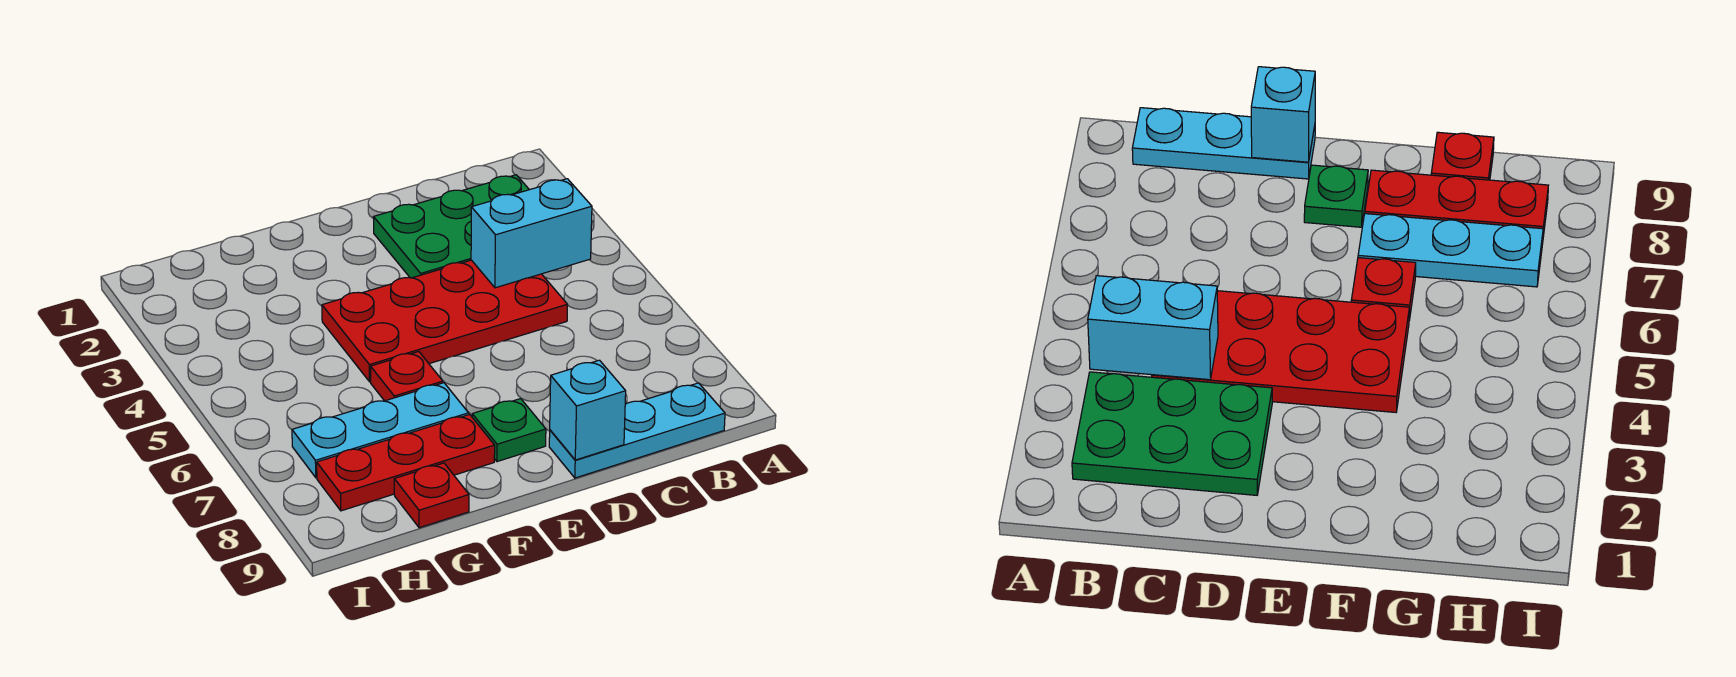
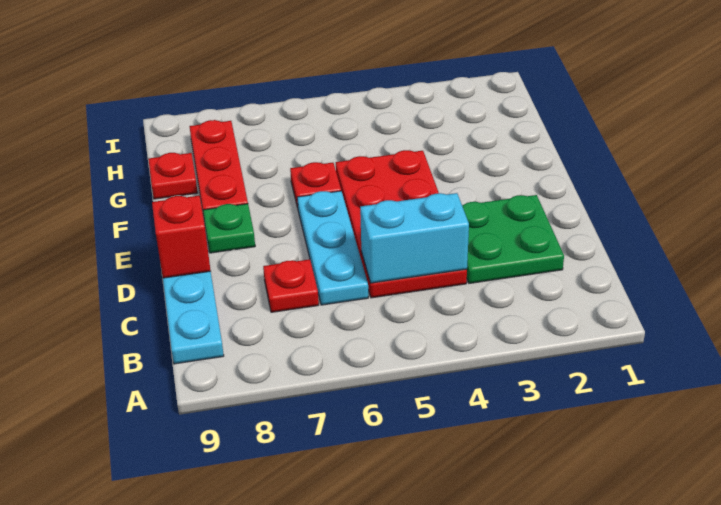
green plate B2:D3 level 1 -> green plate C2:D3 level 1
cyan brick B4:C4 level 2 -> cyan brick C4:C5 level 2
none -> red plate C7 level 1
cyan brick D9 level 2 -> red brick D9 level 2
cyan plate F7:H7 level 1 -> cyan plate C6:E6 level 1

